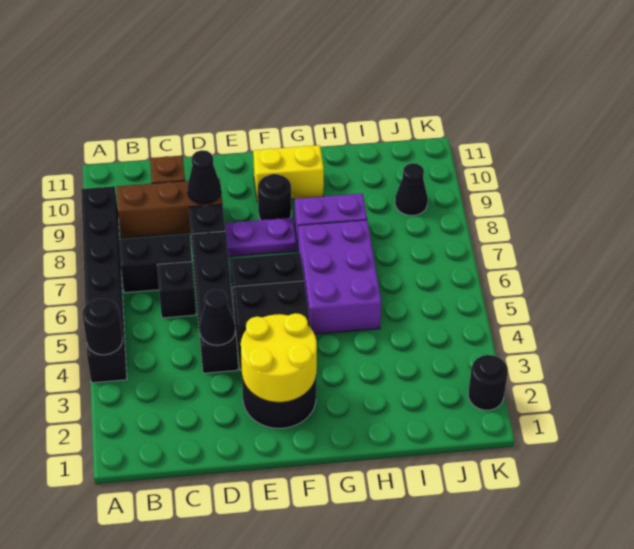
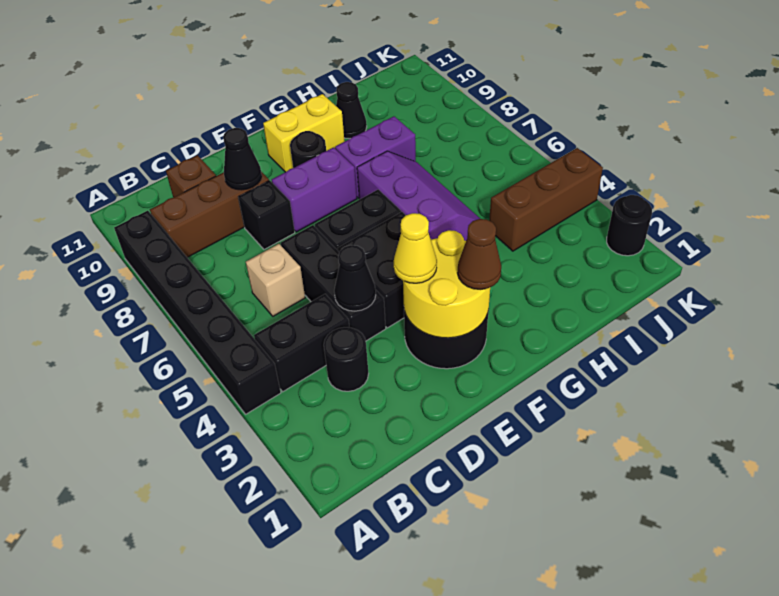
black round brick A4 level 2 -> black round brick C3 level 1
black brick B7:C7 level 1 -> black brick B4:C4 level 1
black brick C6 level 1 -> tan brick C6 level 1
black brick D4:D7 level 1 -> black brick D4:D6 level 1
none -> yellow cone E3 level 3
purple plate E8:F8 level 1 -> purple brick E8:F8 level 1
none -> brown cone F2 level 3
purple brick G5:H7 level 1 -> purple slope G5:H7 level 1 top G
none -> brown brick I4:K4 level 1
black cone J9 level 1 -> black cone H10 level 1

